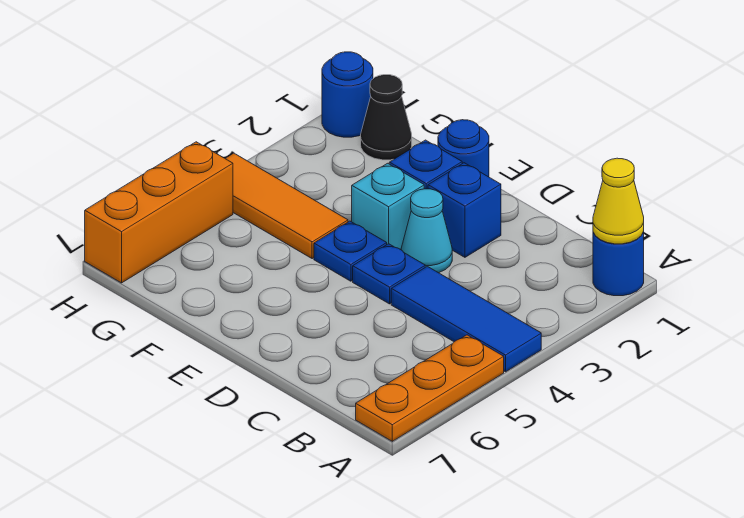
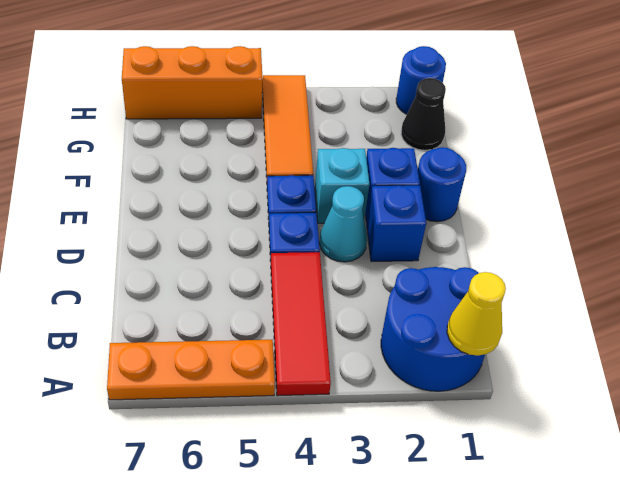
blue round brick A1 level 1 -> blue round brick A1:B2 level 1
blue tile A4:C4 level 1 -> red tile A4:C4 level 1

